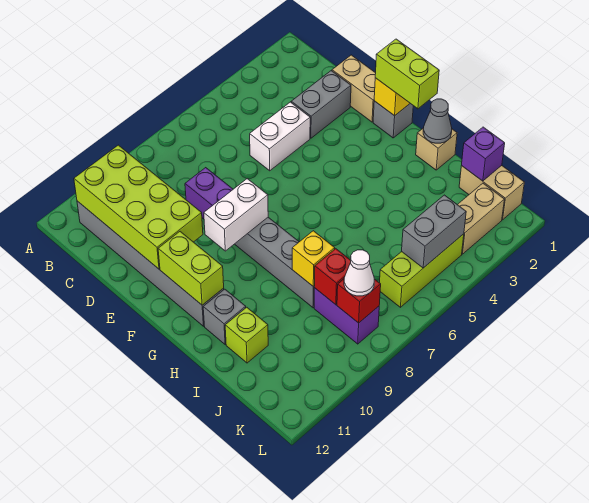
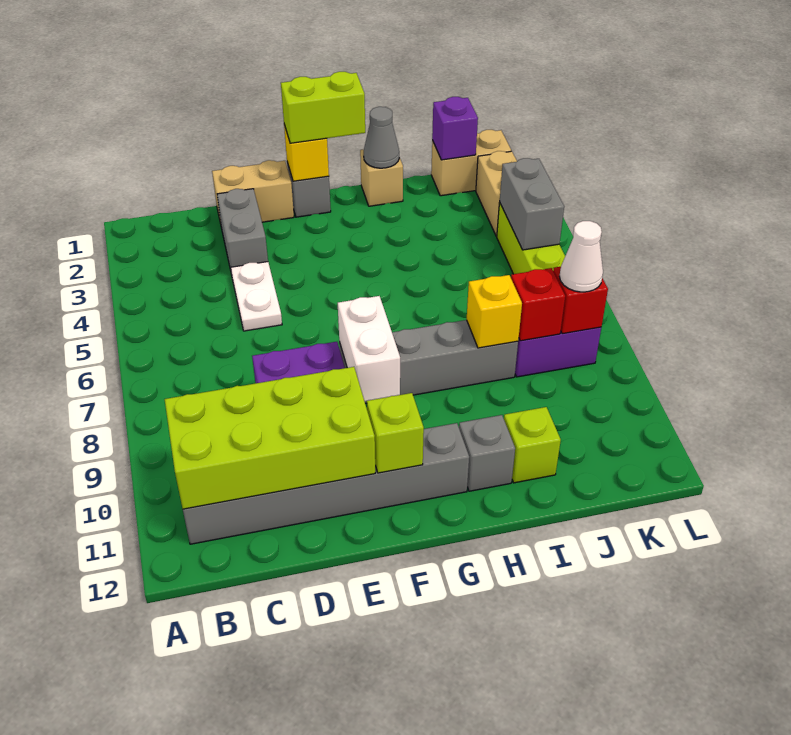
white brick D4:D5 level 1 -> white plate D4:D5 level 1
lime brick F11:G11 level 2 -> lime brick F11 level 2

